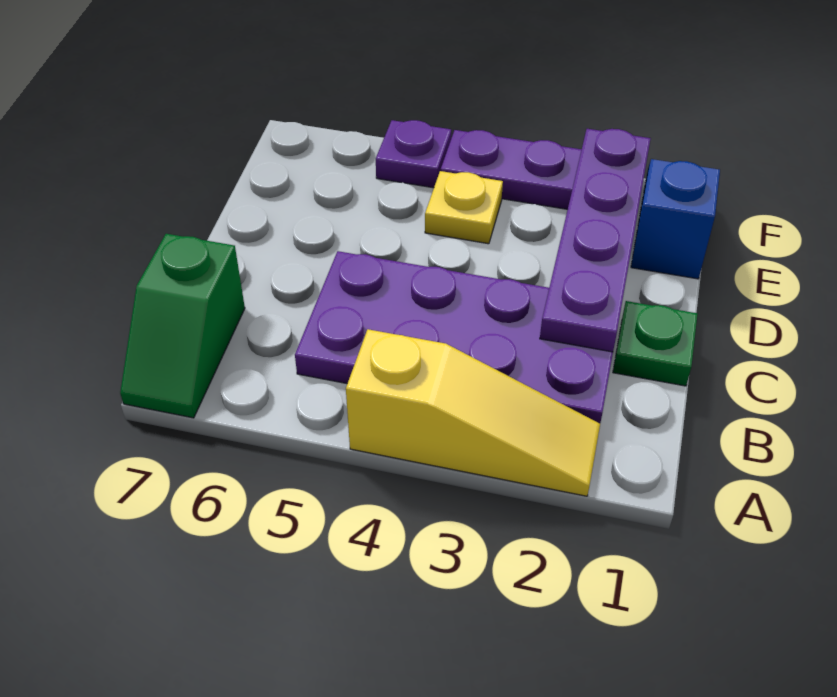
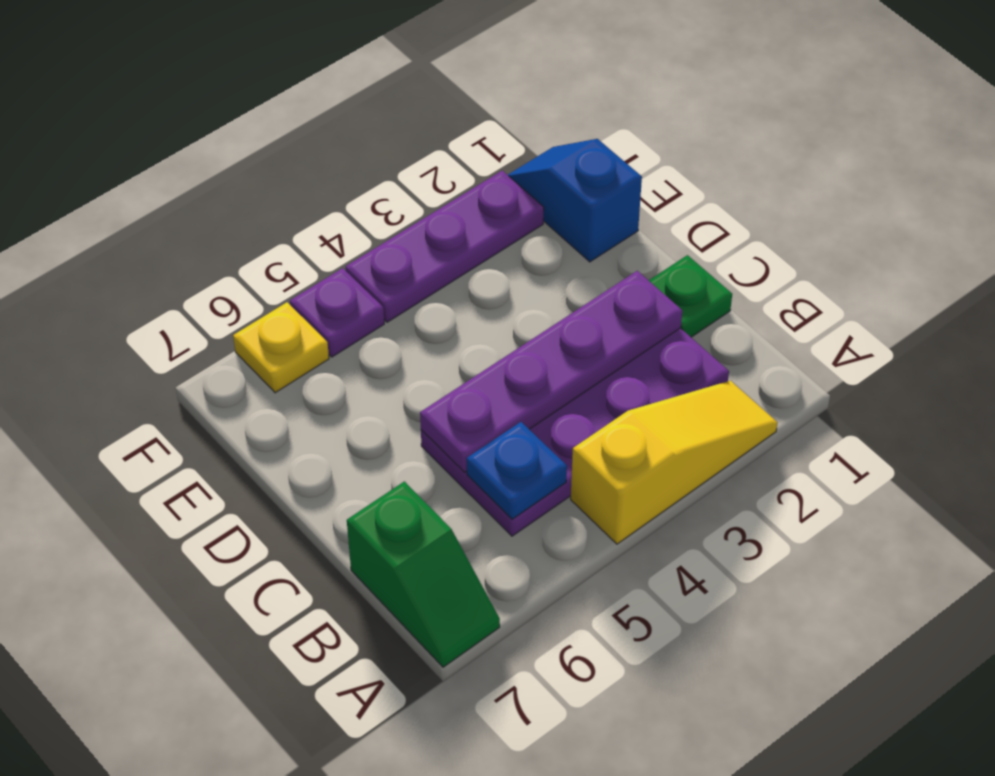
none -> blue plate B5 level 2
purple plate C2:F2 level 2 -> purple plate C2:C5 level 2
yellow plate E4 level 1 -> yellow plate F6 level 1

